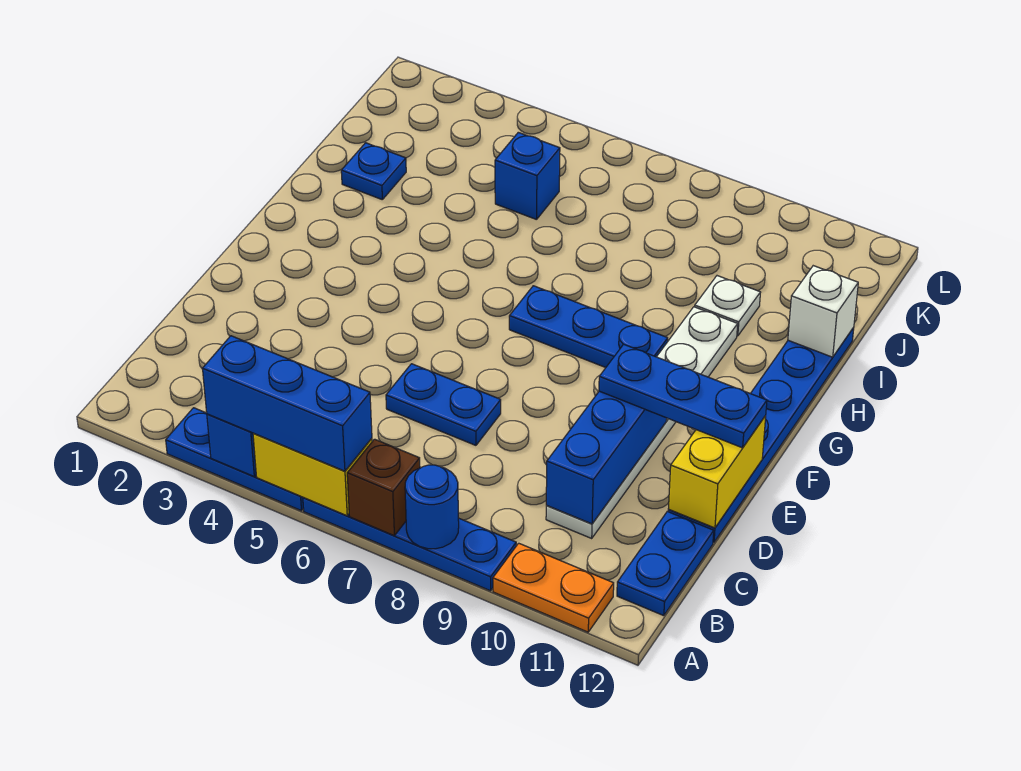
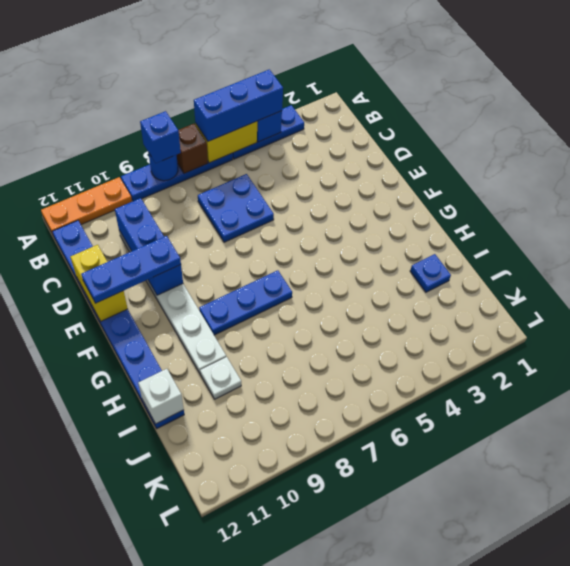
orange plate A10:A11 level 1 -> orange plate A10:A12 level 1
blue plate D6:D7 level 1 -> blue plate C6:D7 level 1
blue brick J5 level 1 -> blue brick A8 level 3

